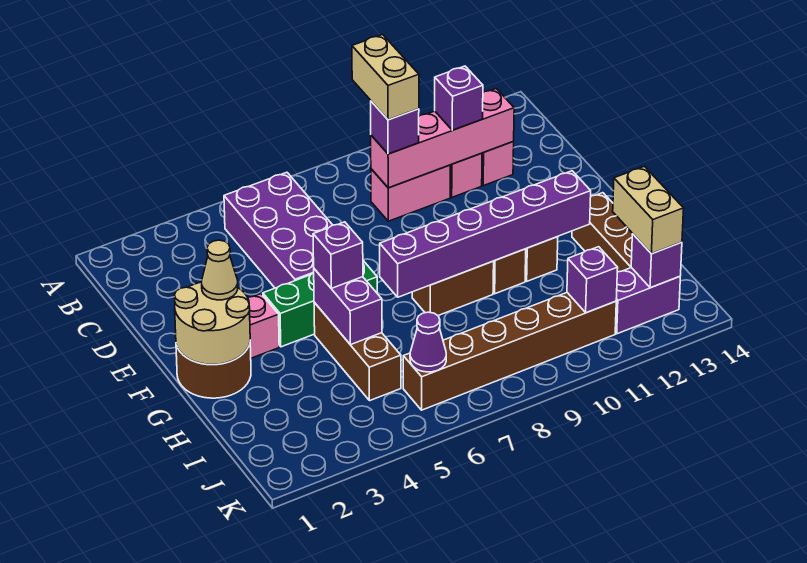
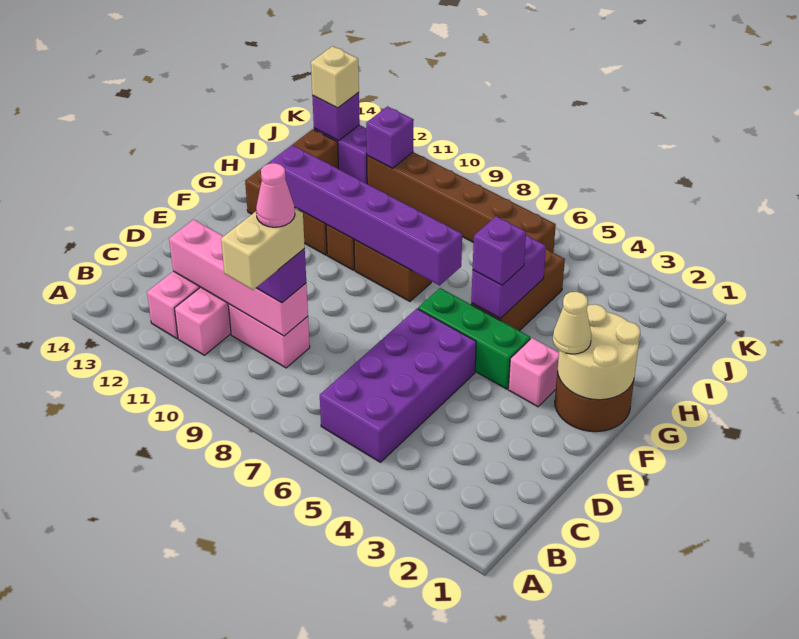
none -> pink cone C9 level 5
purple brick C11 level 3 -> none
tan brick I13:J13 level 3 -> tan brick J13 level 3
purple cone J6 level 2 -> none

